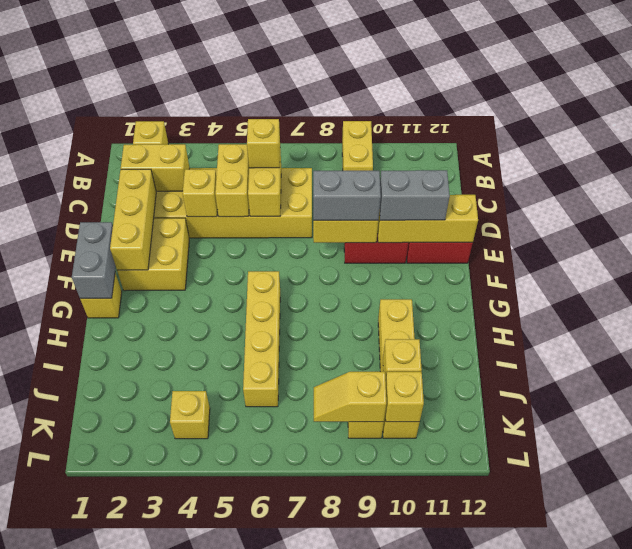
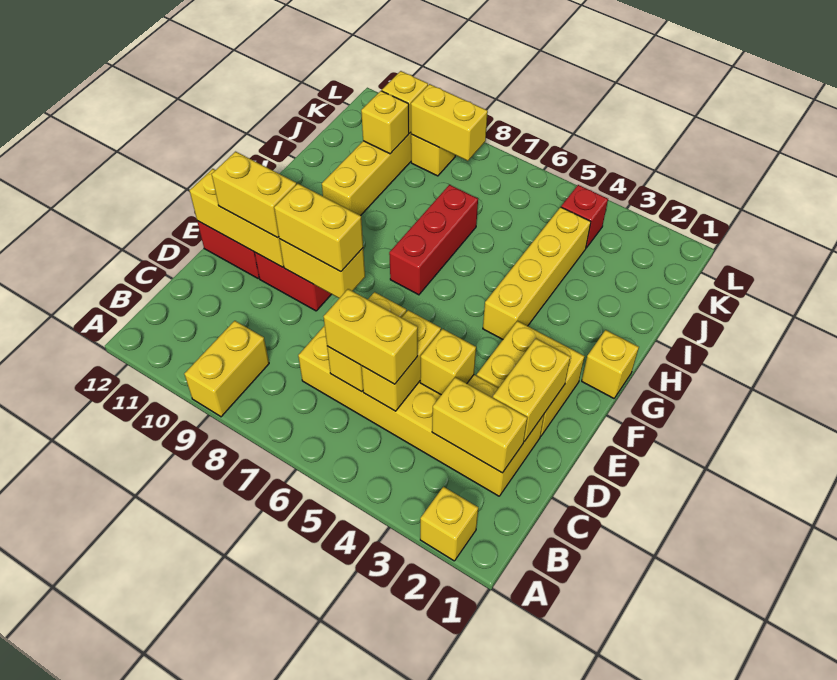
yellow brick C6 level 3 -> yellow brick C5:C6 level 3
yellow brick D2:F2 level 2 -> yellow brick D2:E2 level 2
grey brick E8:E9 level 3 -> yellow brick E8:E9 level 3
grey brick E10:E11 level 3 -> yellow brick E10:E11 level 3
grey brick F1:G1 level 2 -> none
yellow brick G6:J6 level 1 -> yellow brick G4:J4 level 1
none -> red brick G7:I7 level 1
yellow brick K4 level 1 -> red brick K4 level 1
yellow slope K8:K9 level 2 top 9 -> yellow brick K8:K9 level 2

